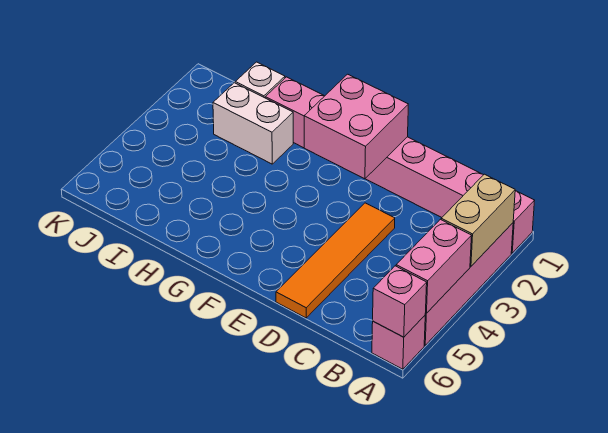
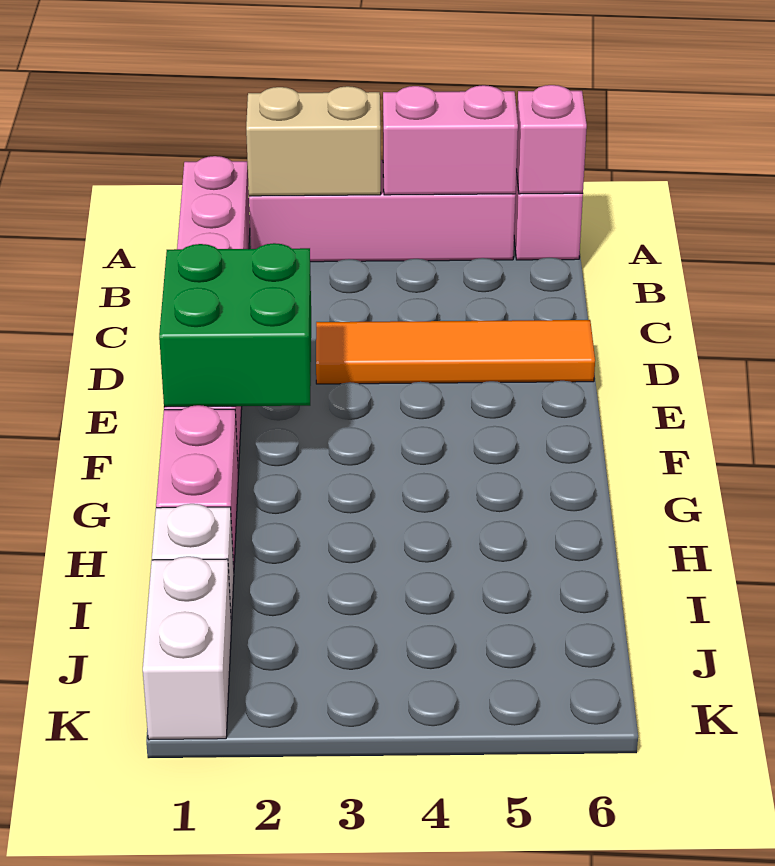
pink brick E1:F2 level 2 -> green brick E1:F2 level 2
white brick H2:I2 level 1 -> white brick J1:K1 level 1

